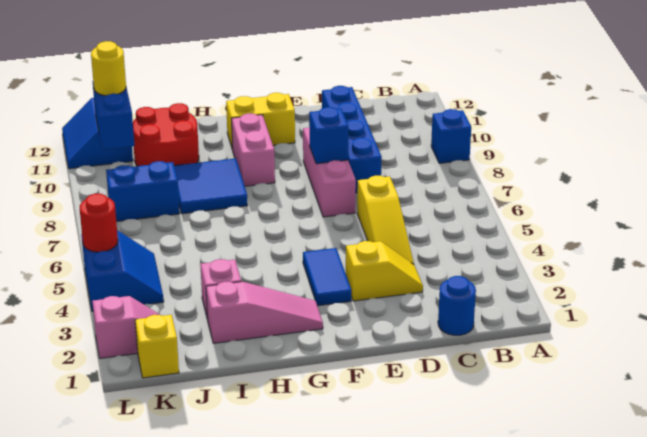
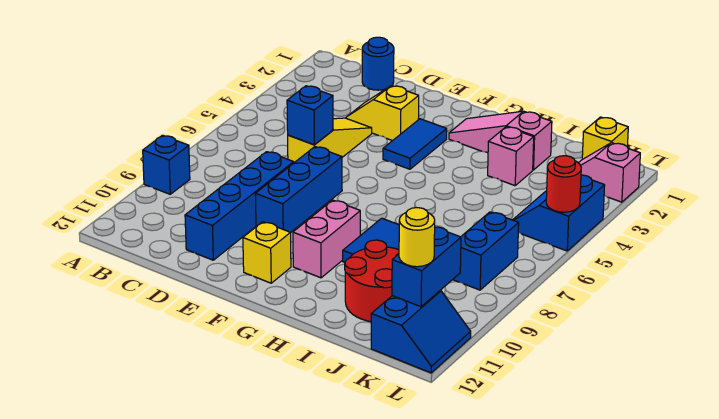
pink brick E7:E9 level 1 -> blue brick E7:E9 level 1
blue brick E8 level 2 -> blue brick D6 level 2
yellow brick F11:G11 level 1 -> yellow brick F11 level 1
blue brick J8:K8 level 1 -> blue brick K7:K8 level 1

